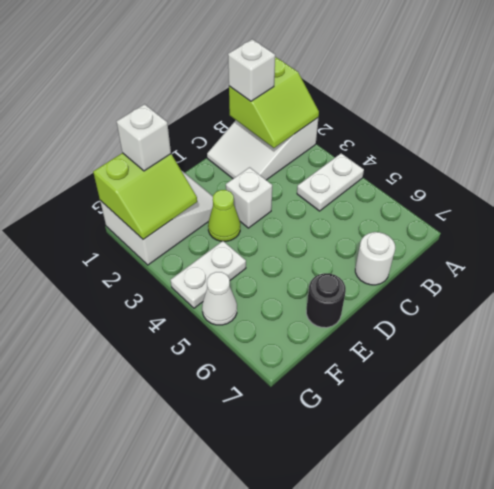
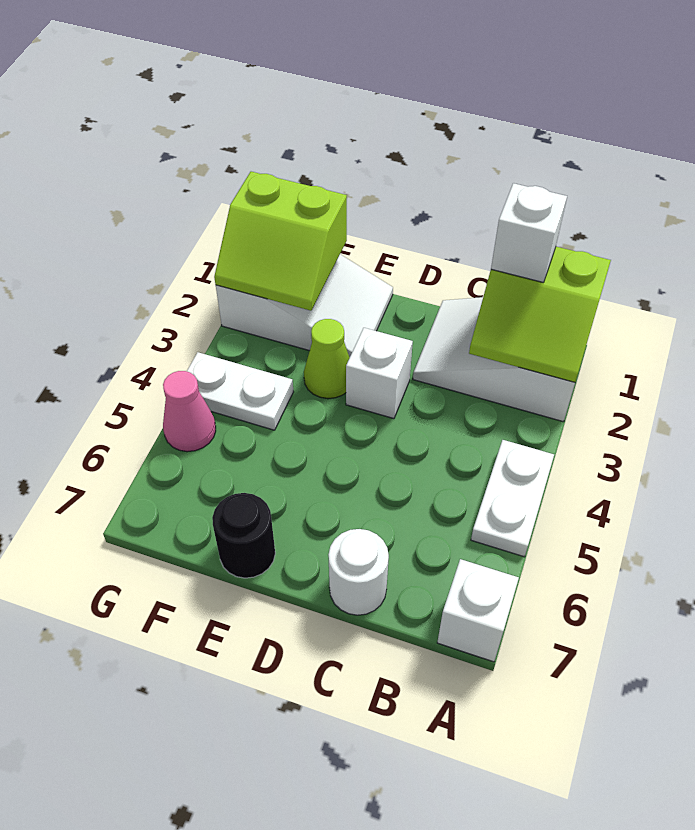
white plate A4:B4 level 1 -> white plate A4:A5 level 1
white brick F1 level 3 -> white brick A7 level 1
white cone G5 level 1 -> pink cone G5 level 1

